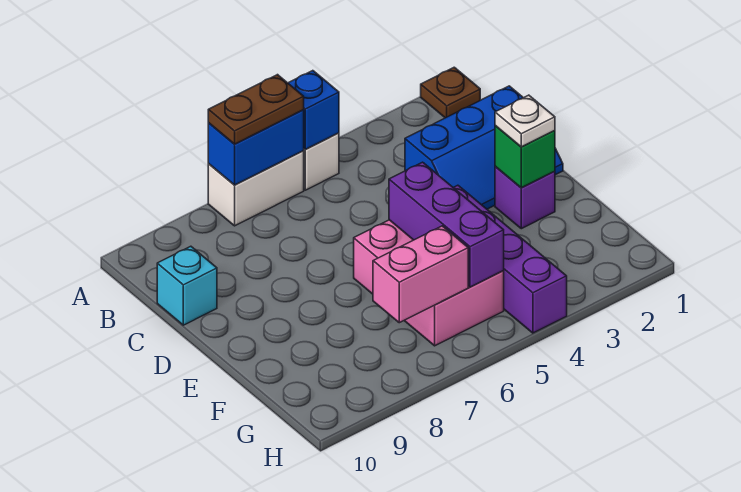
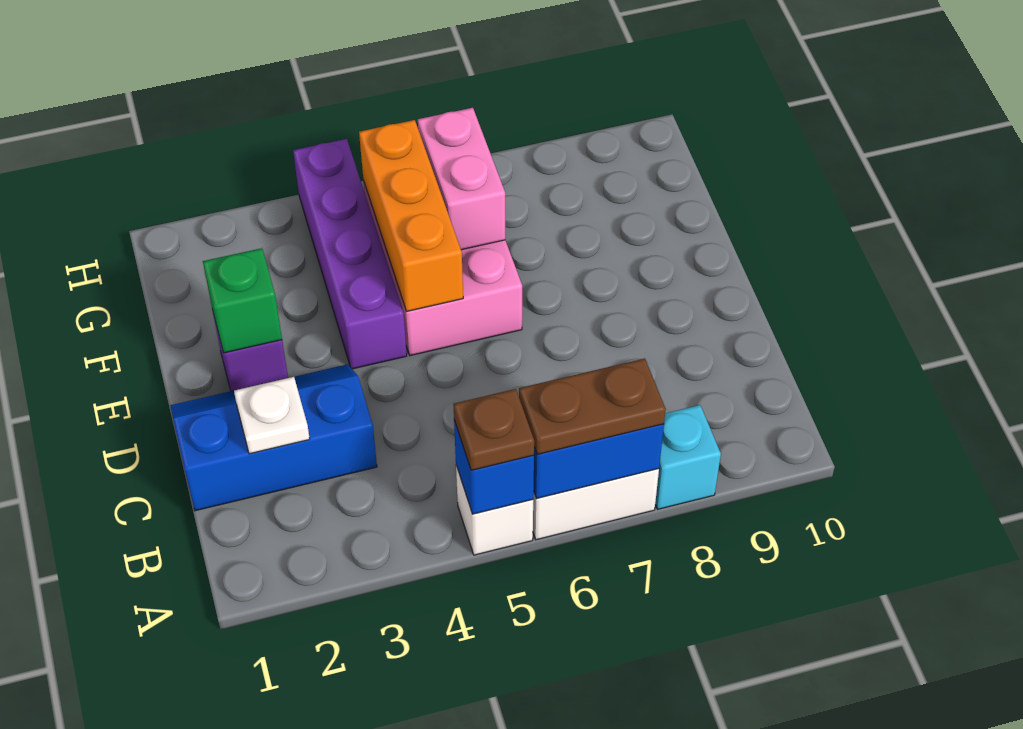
brown plate A1 level 1 -> brown plate A5 level 3
cyan brick C10 level 1 -> cyan brick A8 level 1
white plate E2 level 3 -> white plate C2 level 2
purple brick E5:G5 level 2 -> orange brick E5:G5 level 2
pink brick G6:G7 level 2 -> pink brick F6:G6 level 2

